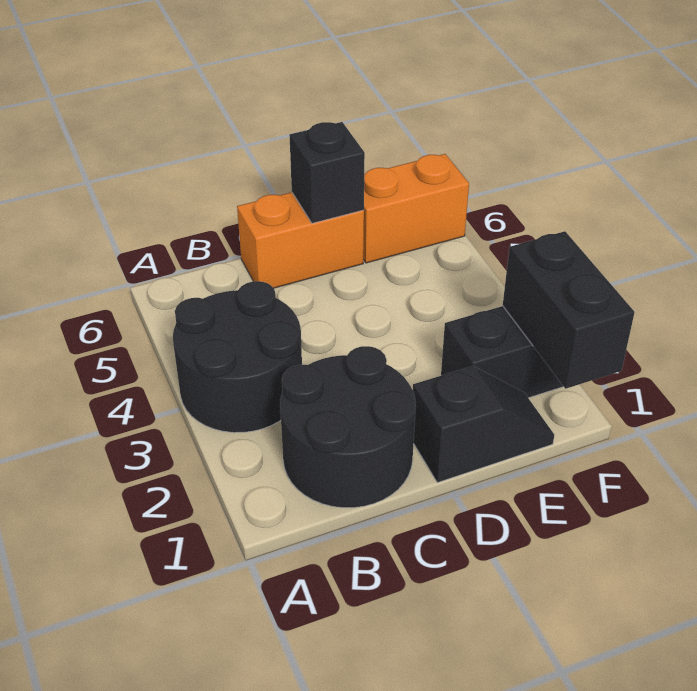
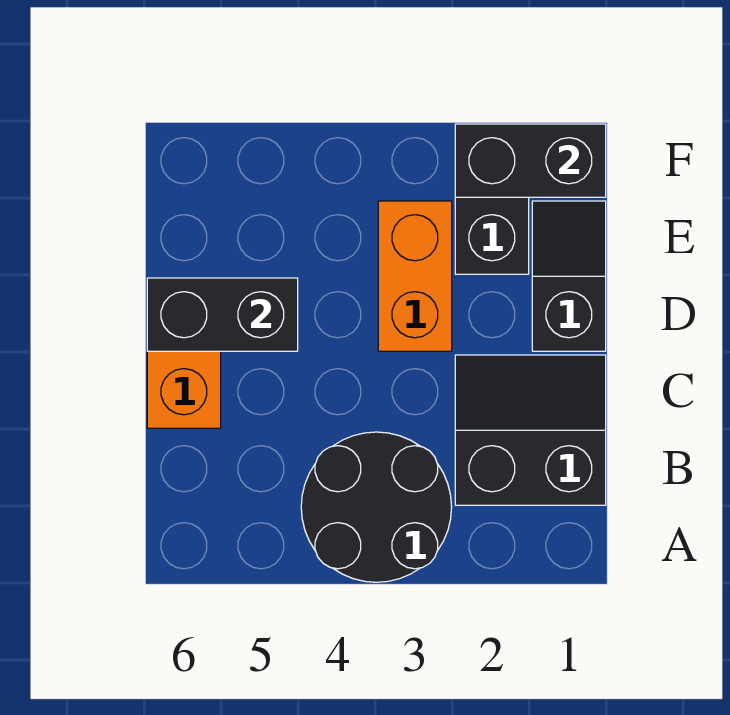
black round brick B1:C2 level 1 -> black slope B1:C2 level 1 top B
black brick D6 level 2 -> black brick D5:D6 level 2
orange brick E6:F6 level 1 -> orange brick D3:E3 level 1

